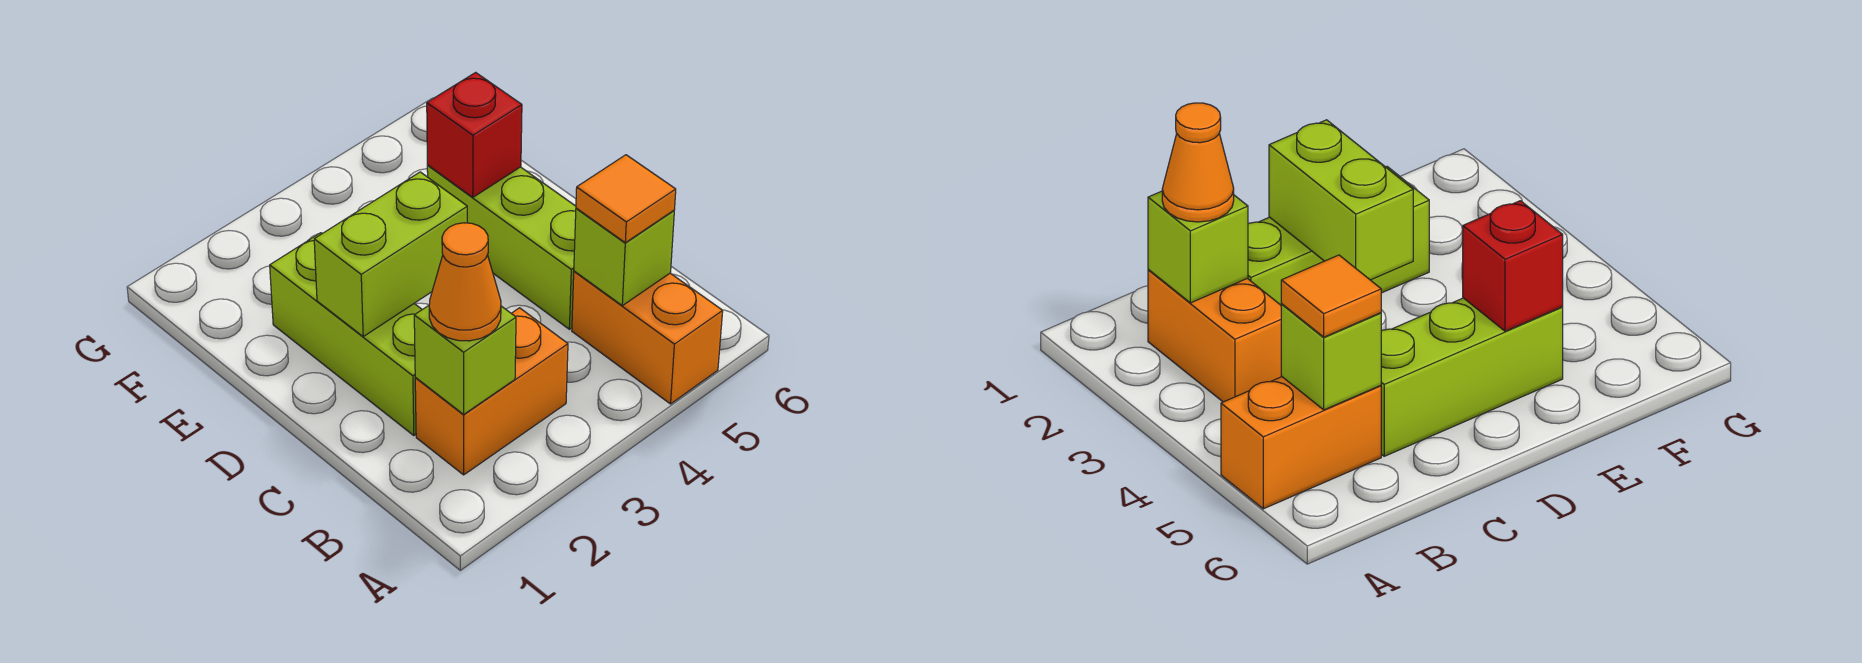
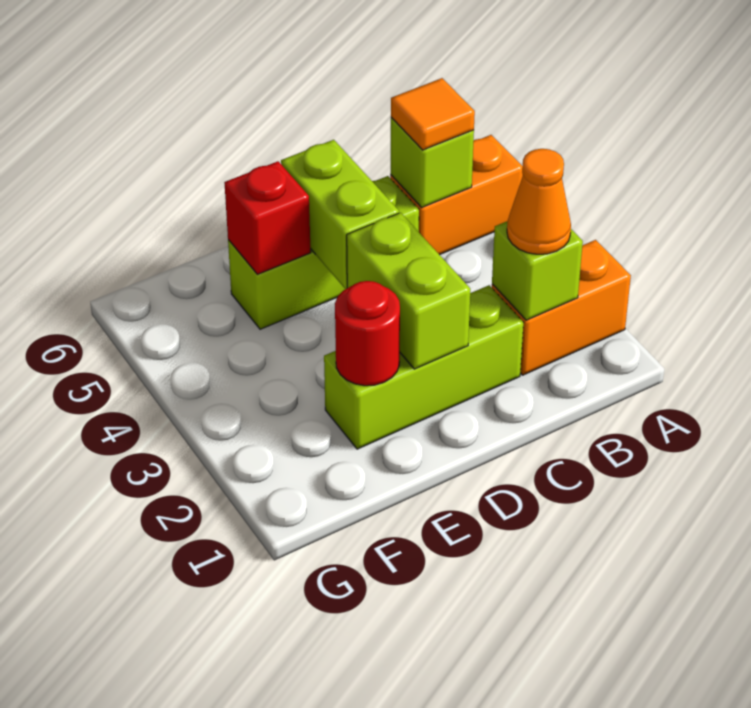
orange brick B2:B3 level 1 -> orange brick A2:B2 level 1
none -> lime brick D4:D5 level 2
none -> red round brick E2 level 2

